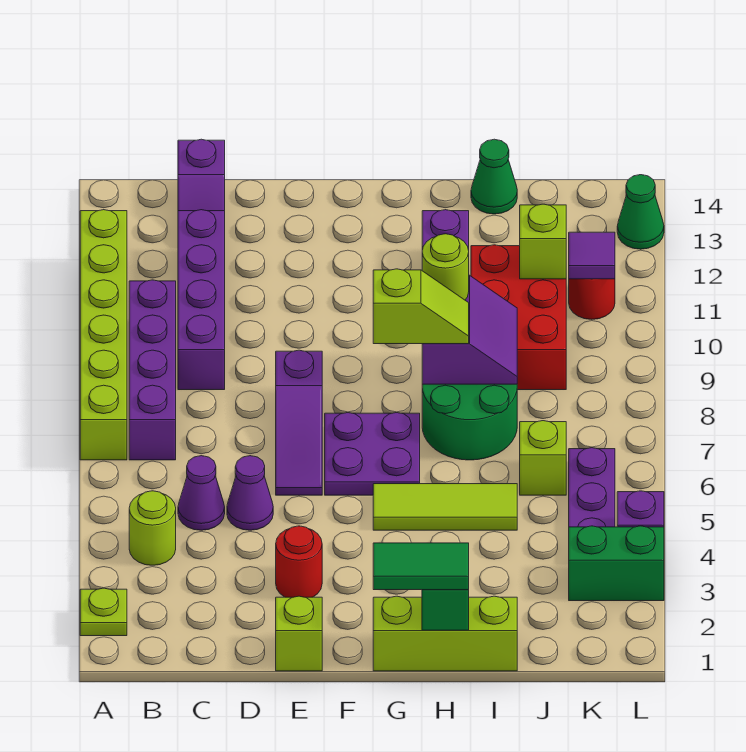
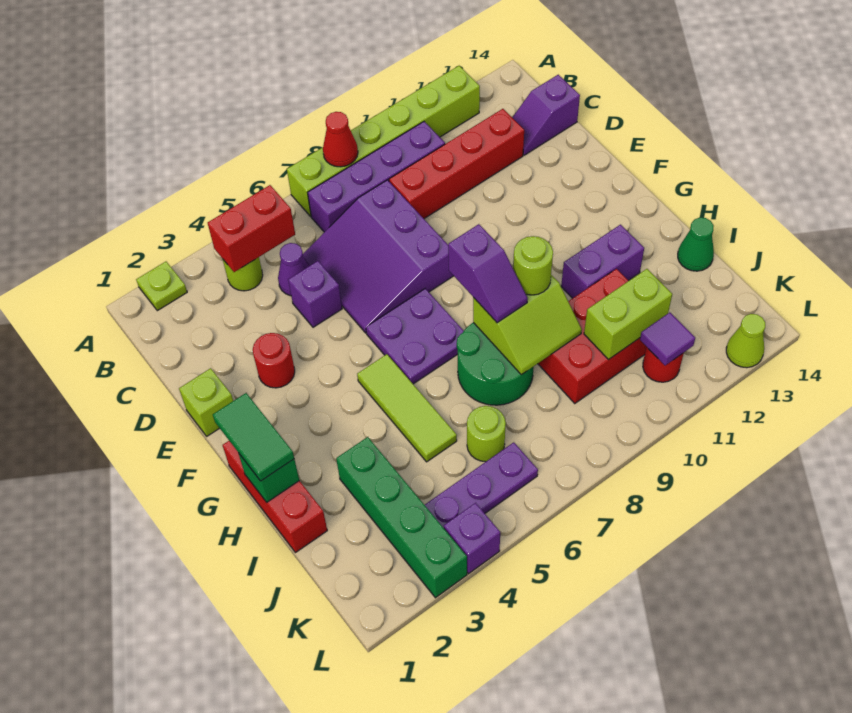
none -> red cone A8 level 2
none -> red brick B4:B5 level 2
purple brick C9:C12 level 1 -> red brick C9:C12 level 1
purple cone D5 level 1 -> purple brick D5 level 1
purple slope E6:E8 level 1 top 8 -> purple slope C6:E8 level 1 top 8
lime brick G1:I1 level 1 -> red brick G1:I1 level 1
lime slope G8:H8 level 3 top G -> purple slope G8:H8 level 3 top G
purple slope H8:I9 level 2 top H -> lime slope H8:I9 level 2 top H
lime brick J6 level 1 -> lime round brick J6 level 1
lime brick J11 level 2 -> lime brick J10:J11 level 2
green brick K3:L3 level 1 -> green brick I3:L3 level 1
green cone L13 level 1 -> lime cone L13 level 1

